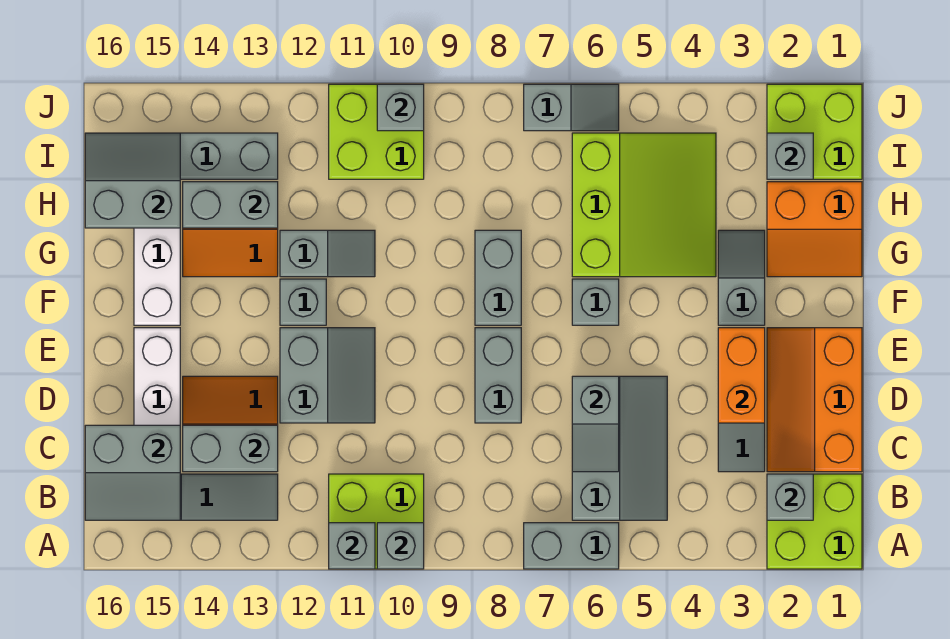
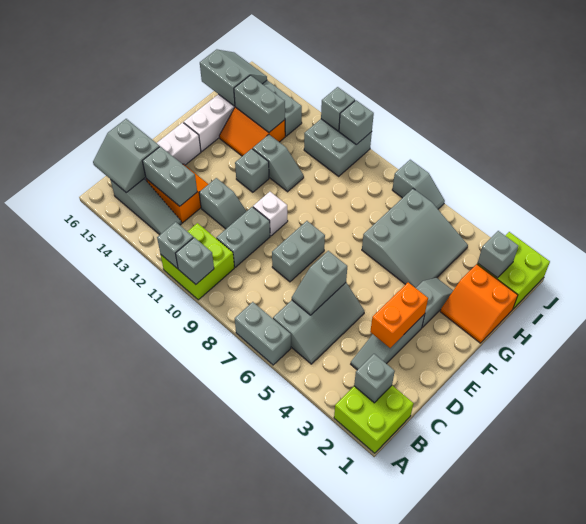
orange slope C1:E2 level 1 top 1 -> none
grey slope D11:E12 level 1 top 12 -> grey slope D11:D12 level 1 top 12
none -> white brick E10 level 1
grey brick F6 level 1 -> grey brick J11 level 2
grey brick F8:G8 level 1 -> grey brick C10:D10 level 1
lime slope G4:I6 level 1 top 6 -> grey slope G4:I6 level 1 top 6
lime brick I10:J11 level 1 -> grey brick I10:J11 level 1

